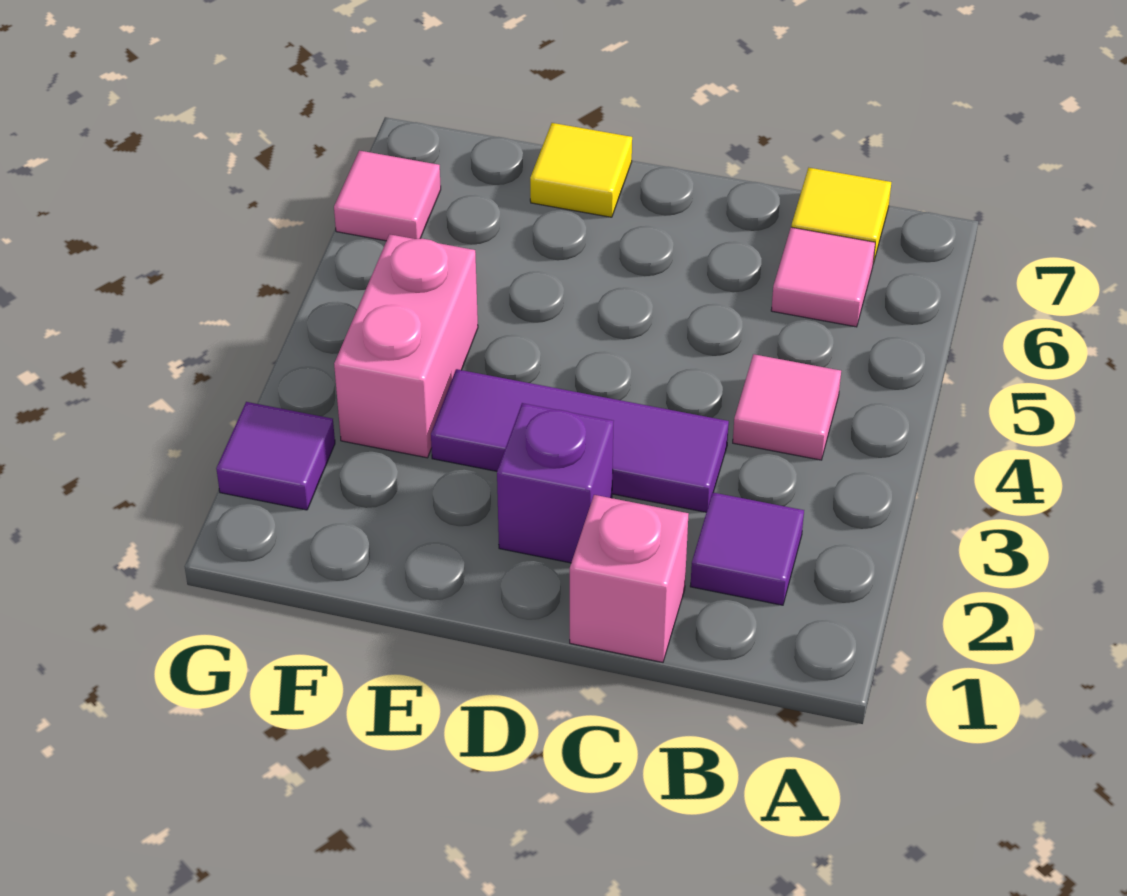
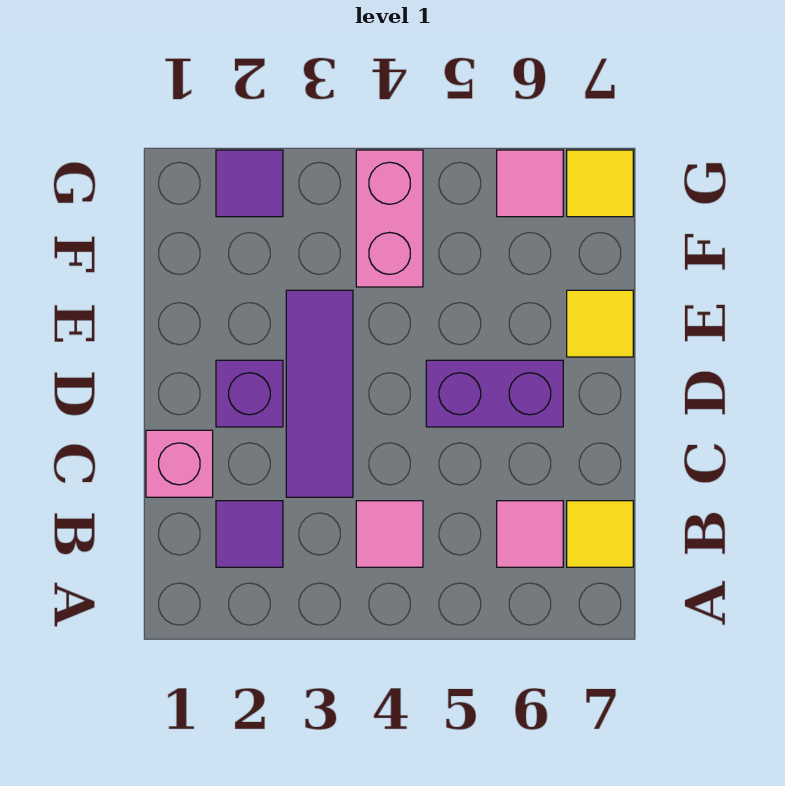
none -> purple brick D5:D6 level 1
pink brick F3:F4 level 1 -> pink brick F4:G4 level 1
none -> yellow tile G7 level 1

